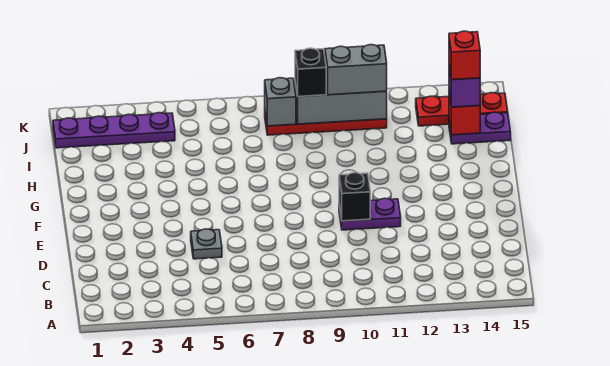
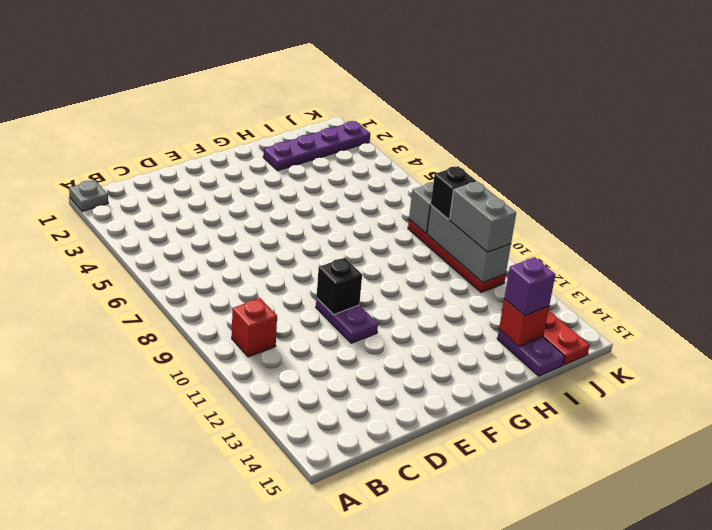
grey plate D5 level 1 -> grey plate A1 level 1
red brick I14 level 4 -> red brick B10 level 1
purple plate J1:J4 level 1 -> purple plate H2:K2 level 1

